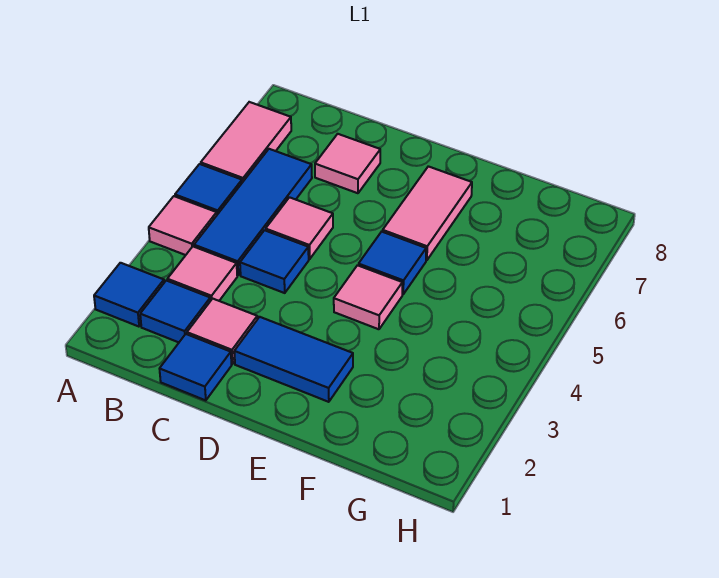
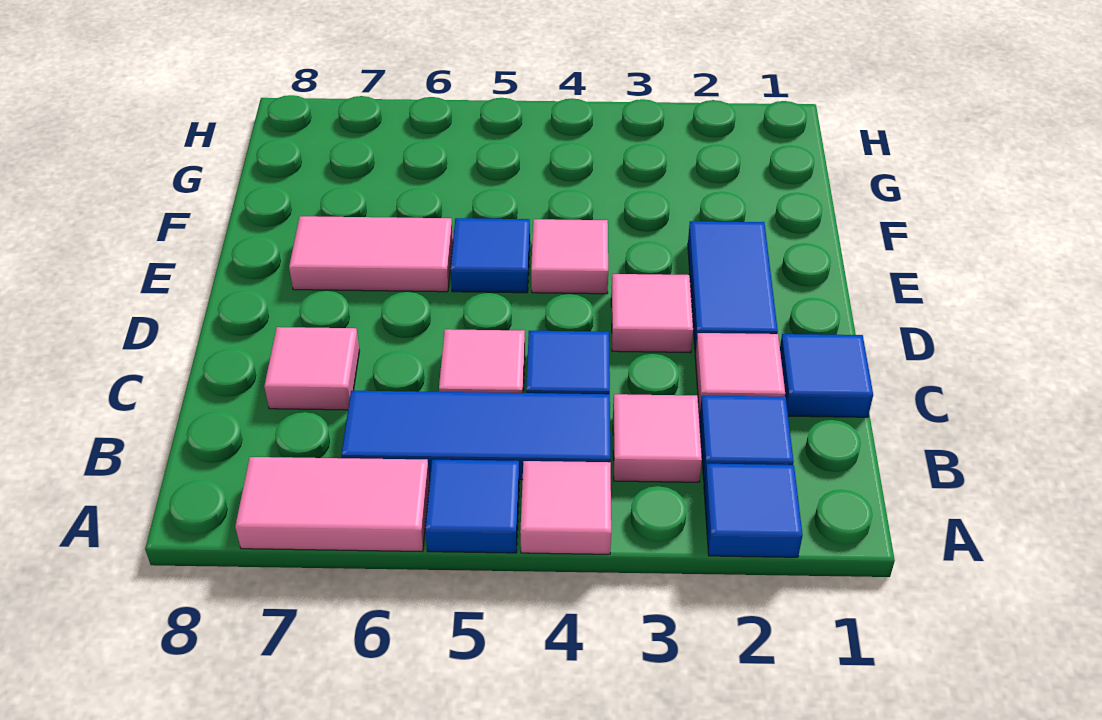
none -> pink tile D3 level 1

